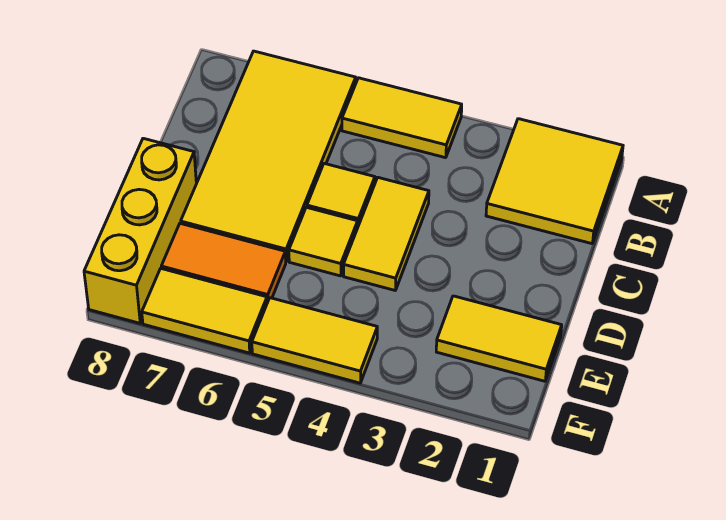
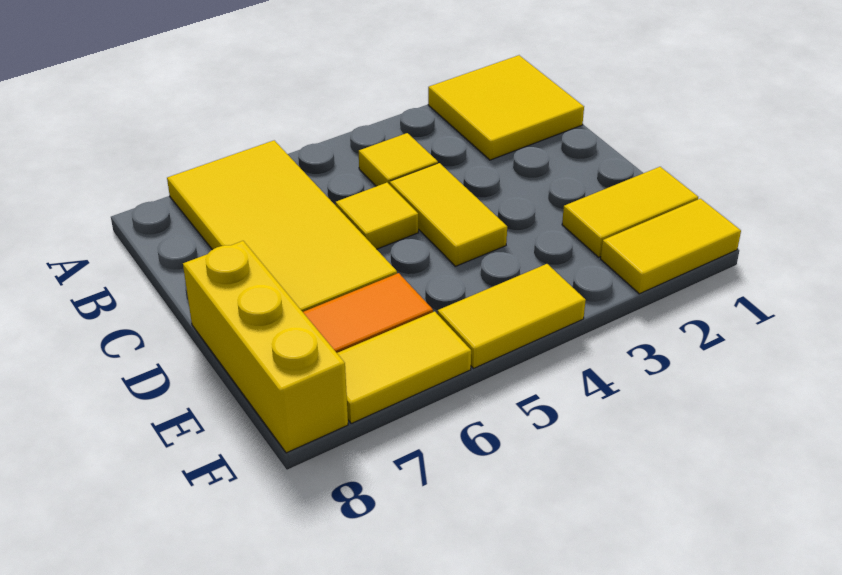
yellow tile A4:A5 level 1 -> yellow tile F1:F2 level 1
yellow tile D5 level 1 -> yellow tile B4 level 1

